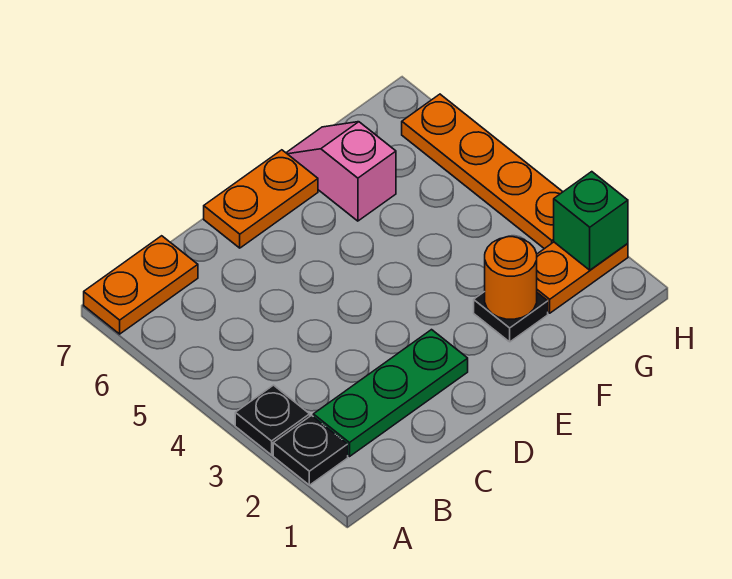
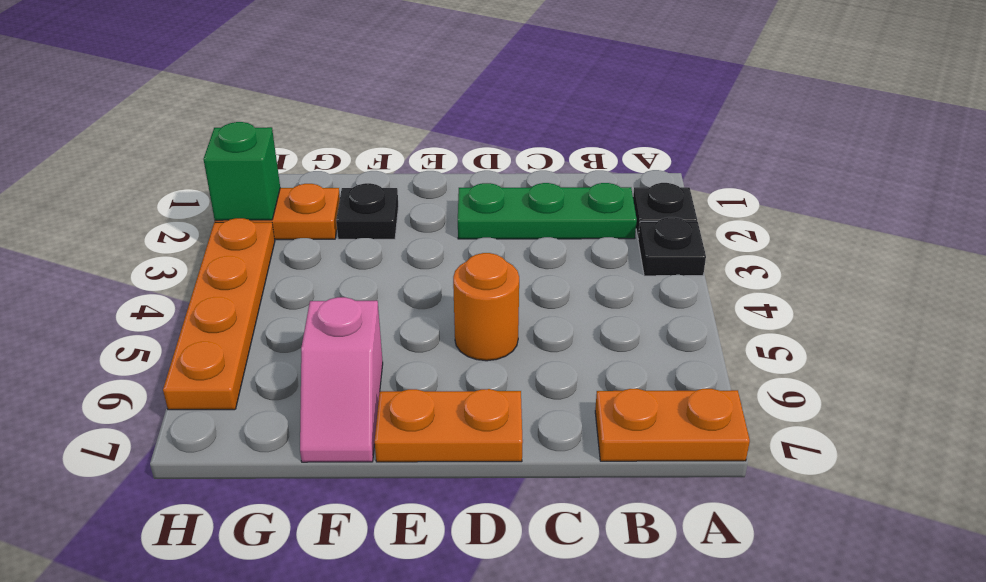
orange round brick F2 level 2 -> orange round brick D5 level 1

